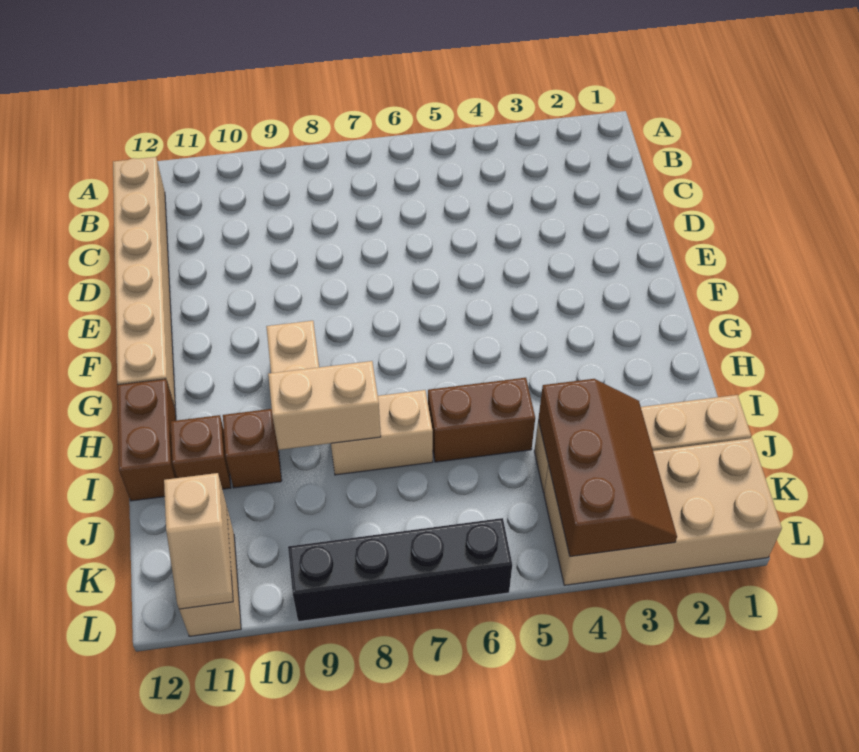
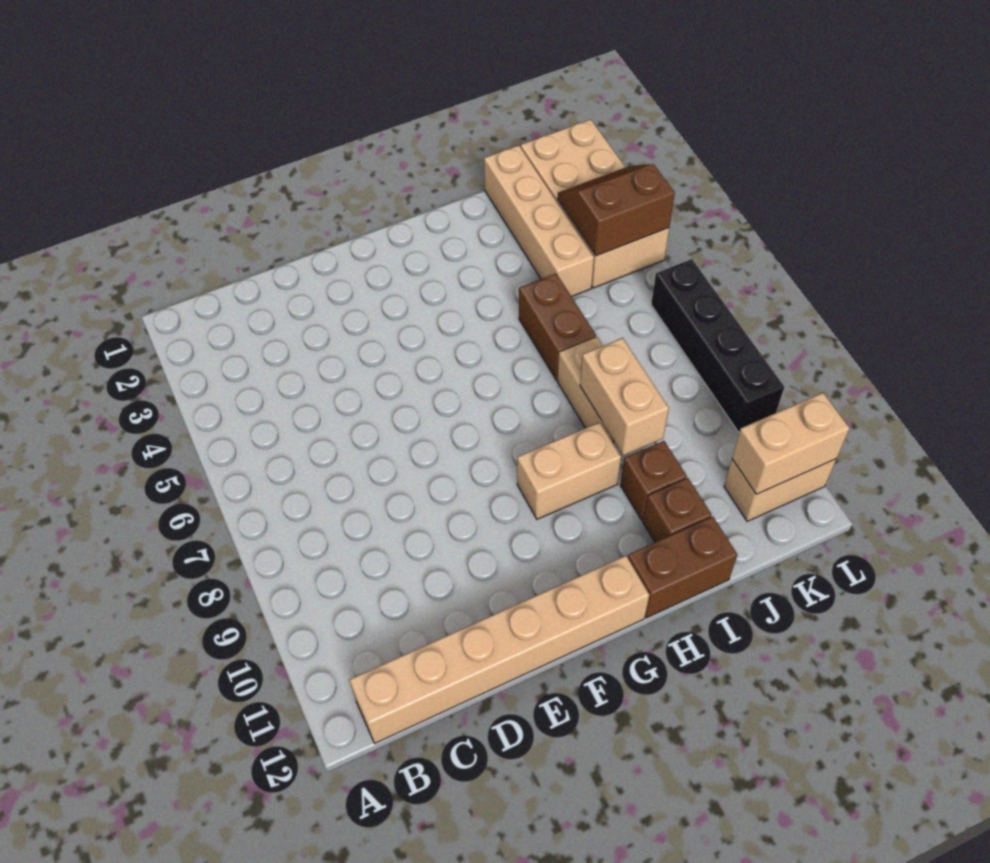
brown slope J3:L4 level 2 top 4 -> brown slope K3:L4 level 2 top 4
tan slope K11:L11 level 2 top K -> tan brick K11:L11 level 2

